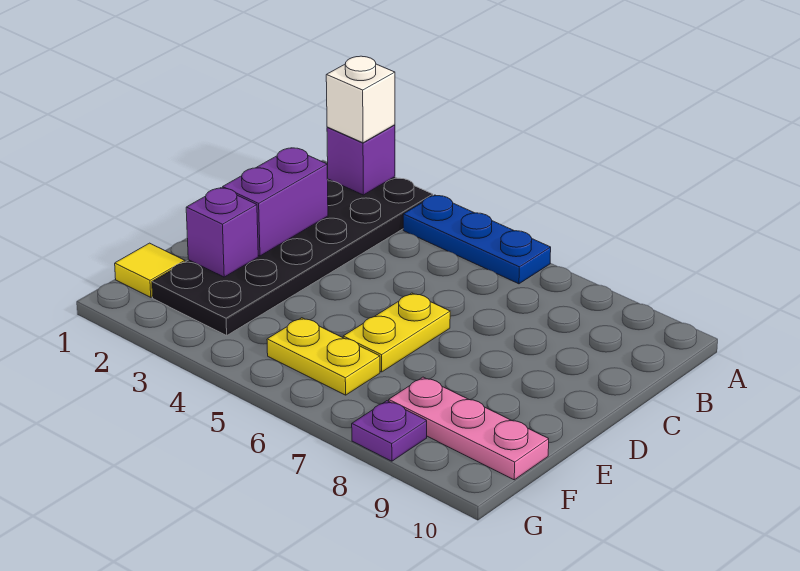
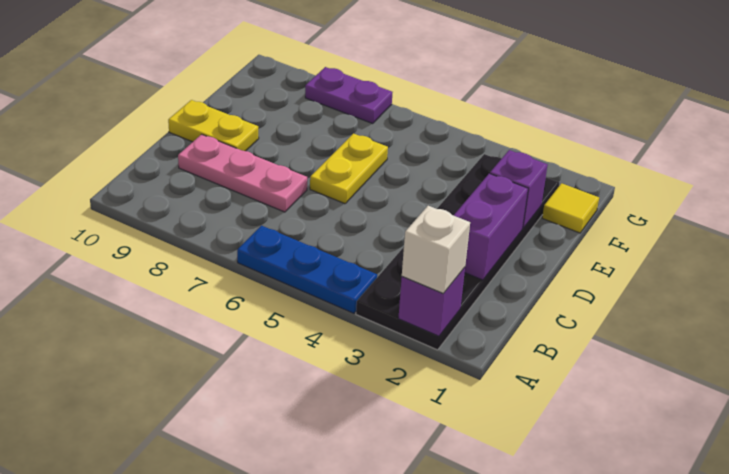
yellow plate F5:F6 level 1 -> yellow plate D9:D10 level 1
pink plate F8:F10 level 1 -> pink plate C7:C9 level 1
purple plate G8 level 1 -> purple plate G7:G8 level 1

